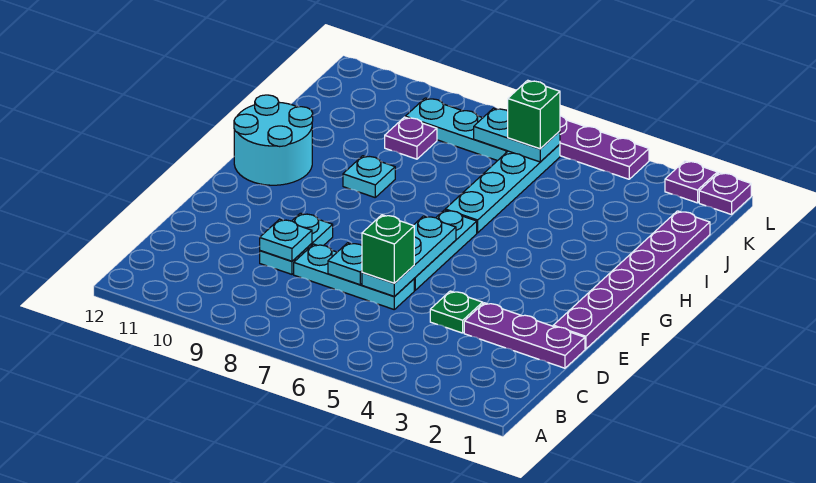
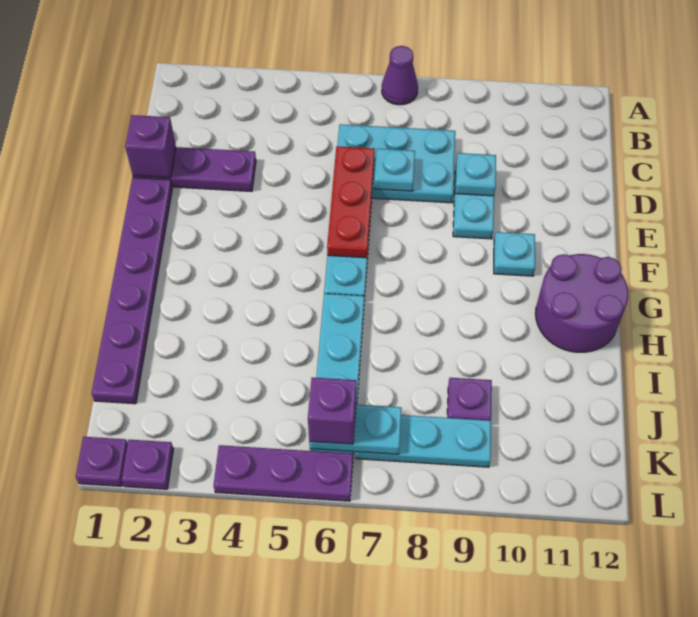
none -> purple cone A7 level 1
none -> purple brick D1 level 2
green plate D4 level 1 -> none
cyan plate D6:D8 level 1 -> cyan plate C6:D8 level 1
cyan plate D6:F6 level 2 -> red plate D6:F6 level 2
green brick D6 level 3 -> none
cyan round brick G11:H12 level 1 -> purple round brick G11:H12 level 1
cyan plate H9 level 1 -> cyan plate F10 level 1
green brick K6 level 3 -> purple brick K6 level 3

